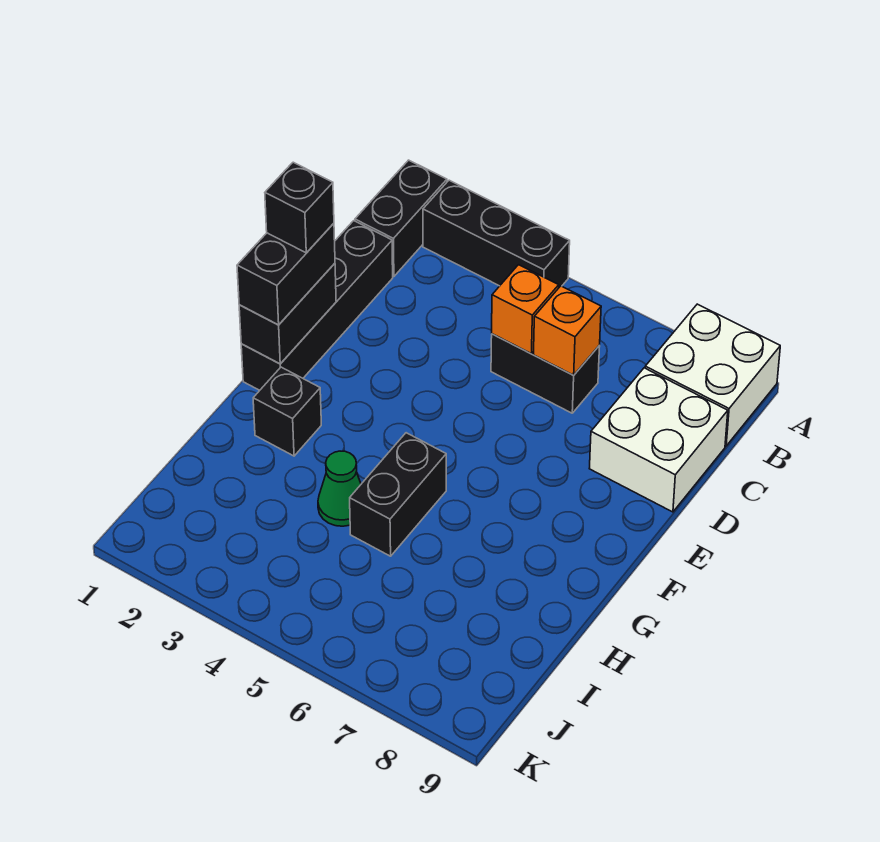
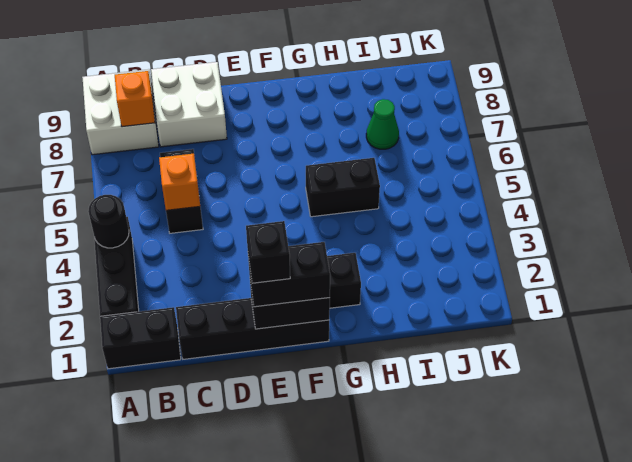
none -> black round brick A4 level 2
orange brick C6 level 2 -> orange brick B8 level 2
green cone H4 level 1 -> green cone I7 level 1

